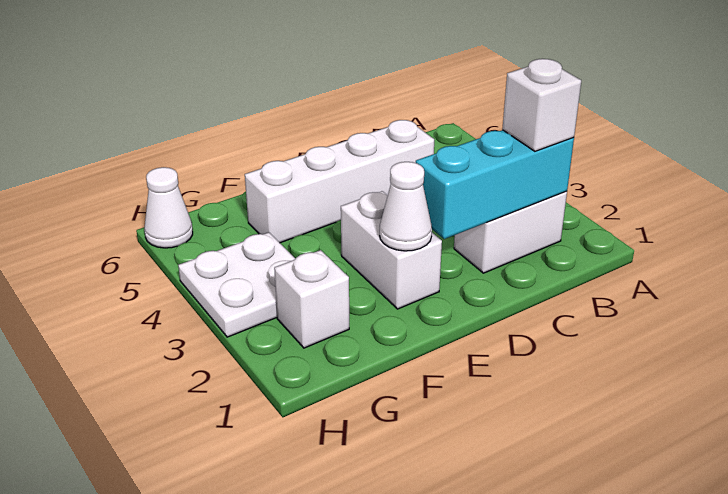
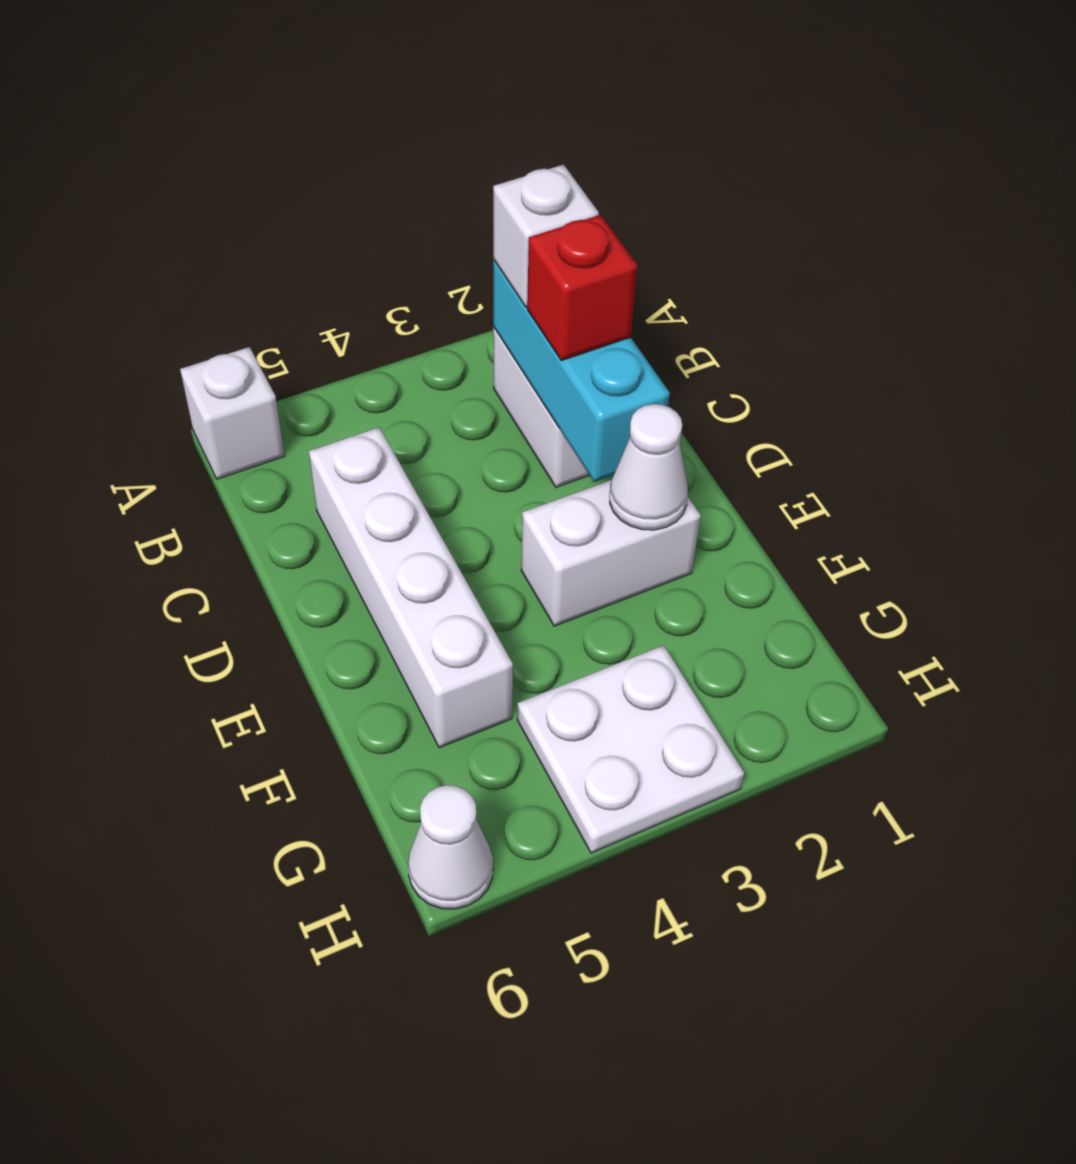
none -> red brick C2 level 3
white brick G2 level 1 -> white brick A6 level 1

